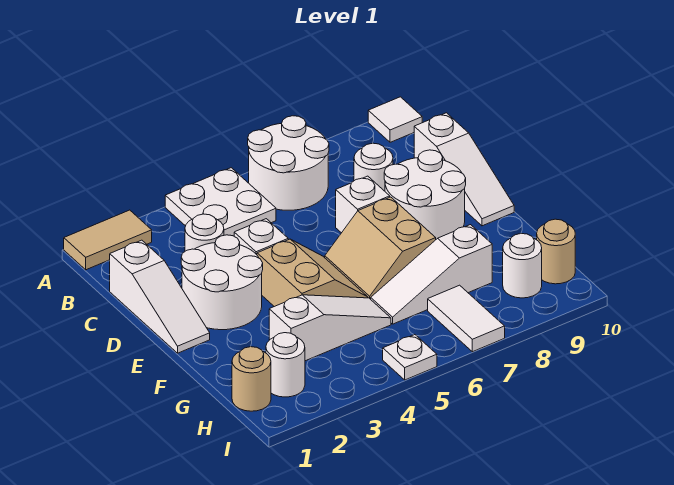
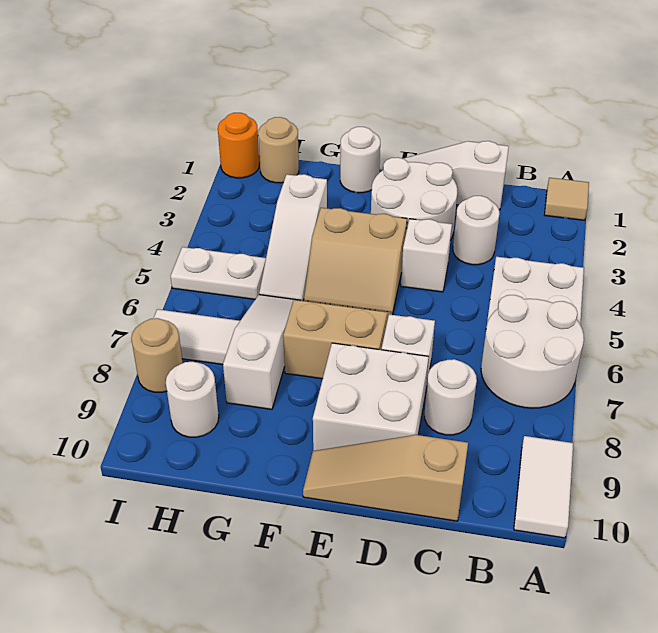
tan tile A1:A2 level 1 -> tan tile A1 level 1
white tile A10 level 1 -> white tile A9:A10 level 1
white slope C10:E10 level 1 top C -> tan slope C10:E10 level 1 top C
white round brick D8:E9 level 1 -> white brick D8:E9 level 1
white round brick H2 level 1 -> white round brick F1 level 1
tan round brick H10 level 1 -> tan round brick I8 level 1
none -> orange round brick I1 level 1
white plate I5 level 1 -> white plate H5:I5 level 1

